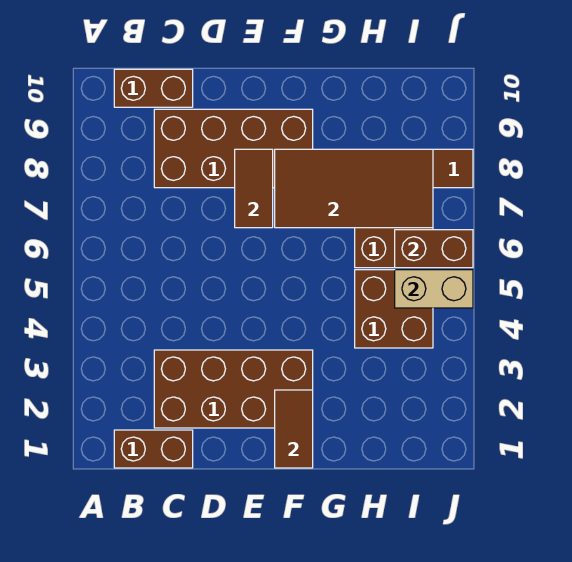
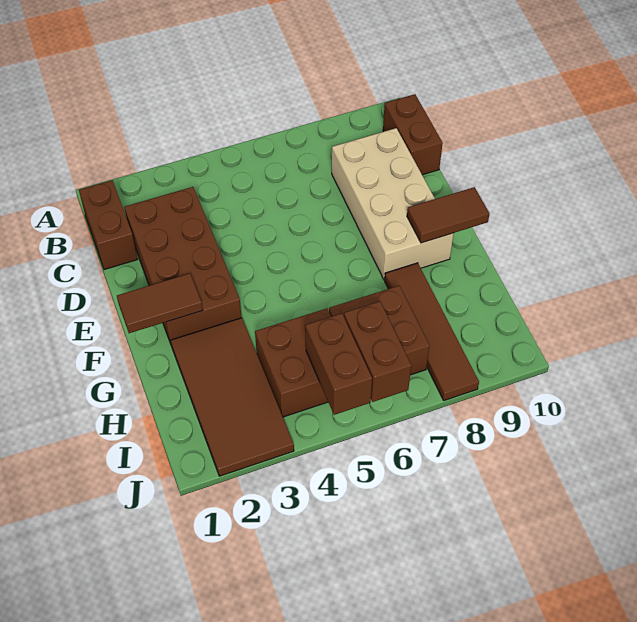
brown brick C8:F9 level 1 -> tan brick C8:F9 level 1
brown tile E7:E8 level 2 -> brown tile F9:F10 level 2
brown tile F7:I8 level 2 -> brown tile G2:J3 level 1
tan brick I5:J5 level 2 -> brown brick I5:J5 level 2

